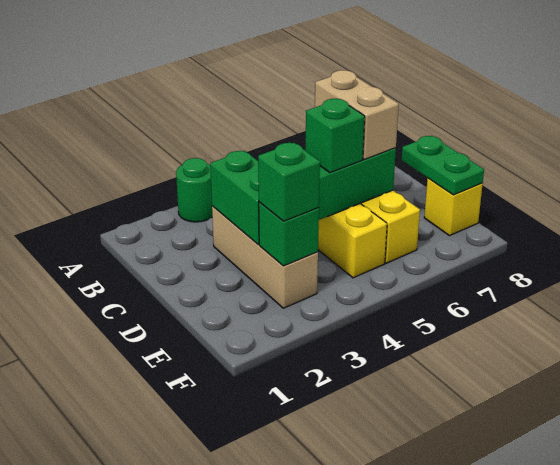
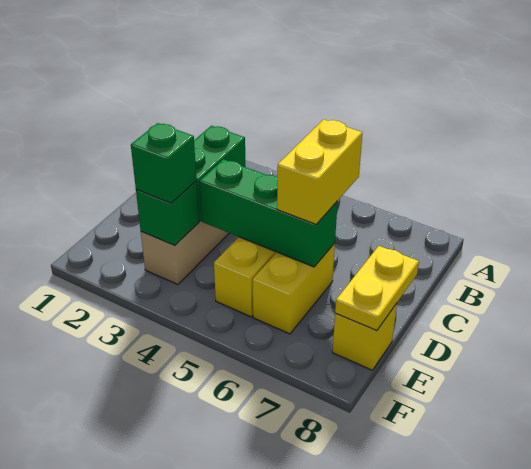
green round brick A3 level 1 -> none
tan brick C6:D6 level 3 -> yellow brick C6:D6 level 3
green brick D5 level 3 -> none
green plate D8:E8 level 2 -> yellow plate D8:E8 level 2

